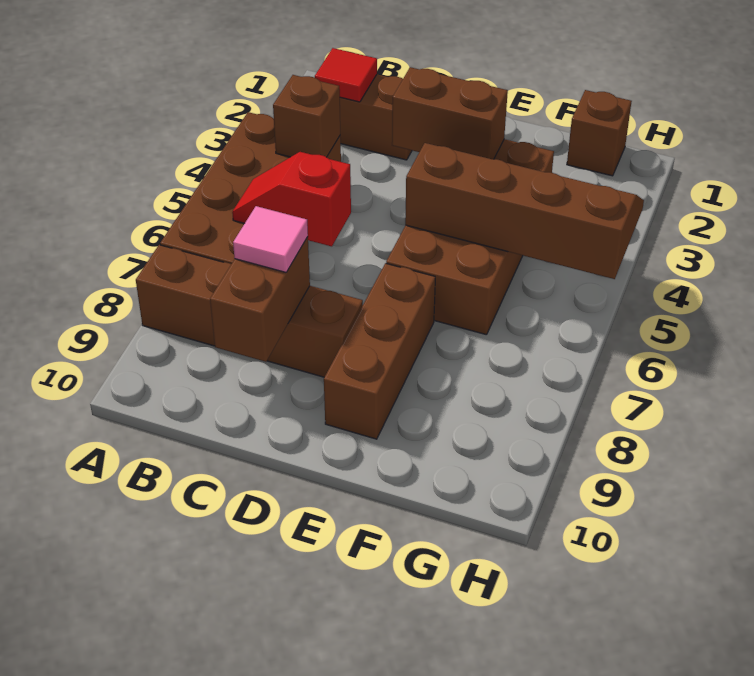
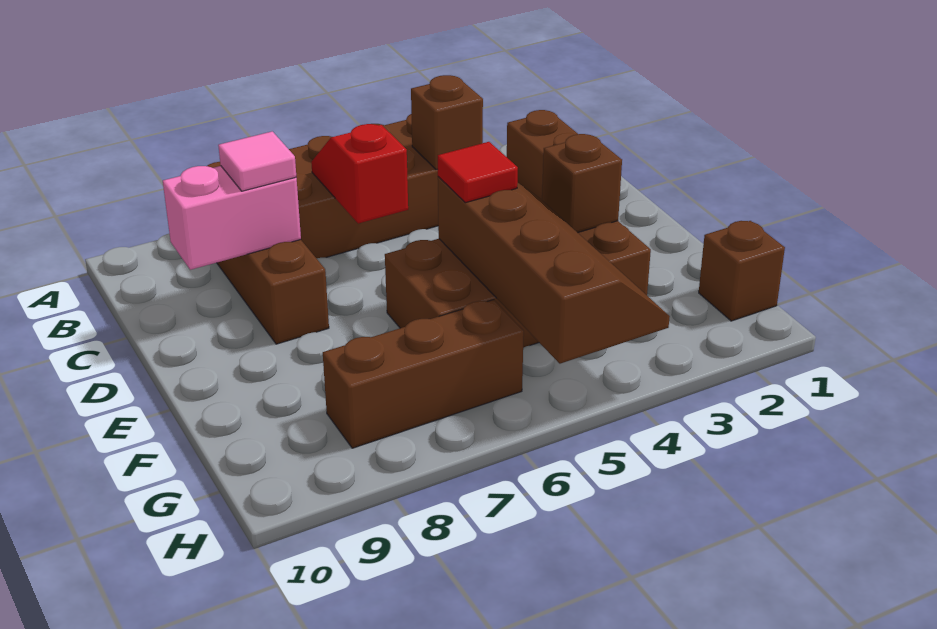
red tile B2 level 2 -> red tile E5 level 3
brown brick C8:C9 level 2 -> pink brick C8:C9 level 2
brown brick D3:E3 level 2 -> brown brick E3 level 2
brown brick E7:E9 level 1 -> brown brick G6:G8 level 1

